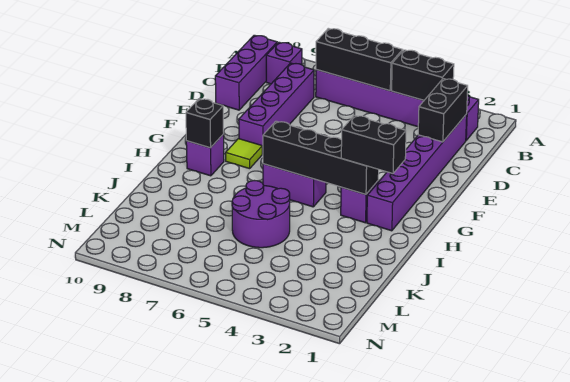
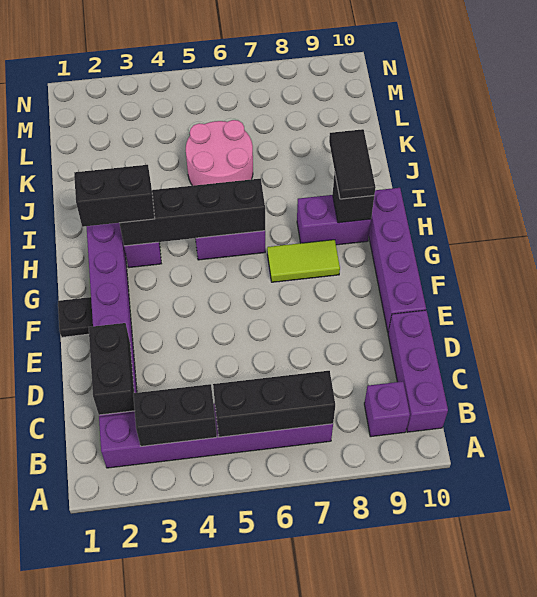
purple brick C8:F8 level 1 -> purple brick E10:H10 level 1
none -> black plate F1 level 1
lime tile G8 level 1 -> lime tile G7:G8 level 1
purple brick H9 level 1 -> purple brick H8:H9 level 1
none -> black tile H9:I9 level 3
purple round brick J5:K6 level 1 -> pink round brick J5:K6 level 1

